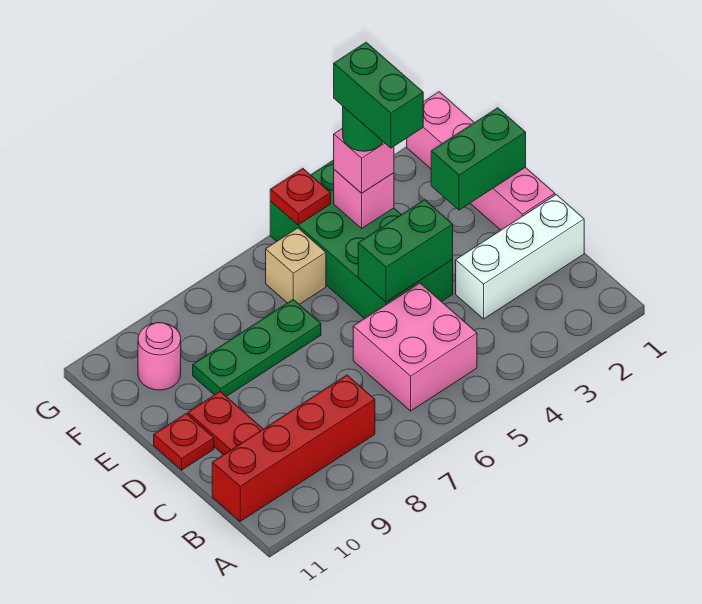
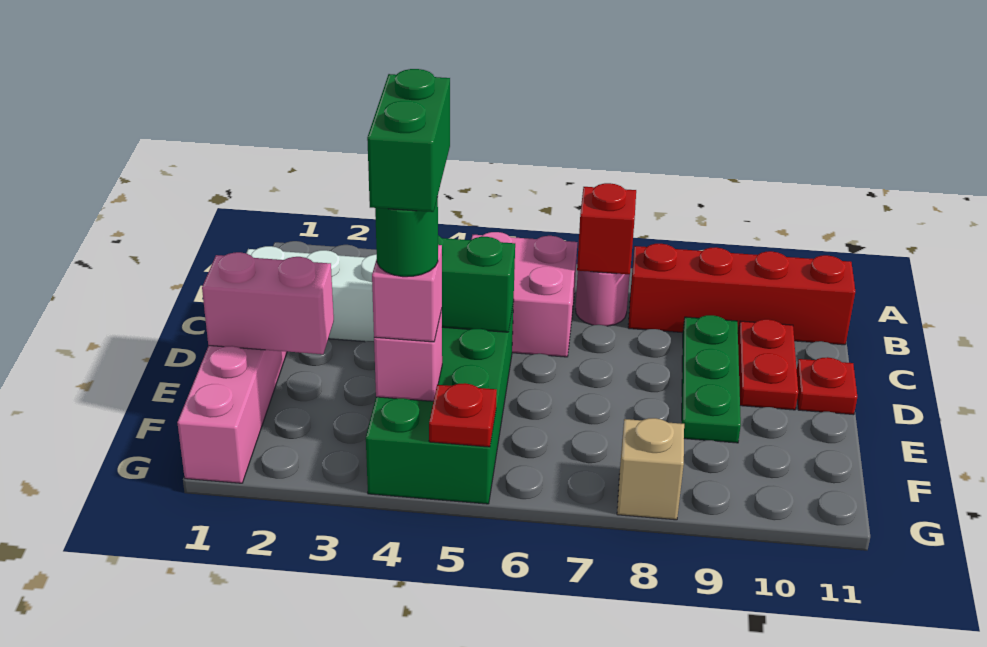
none -> red brick B7 level 2
green brick E1:E2 level 2 -> pink brick E1:E2 level 2
green plate E7:E9 level 1 -> green plate C9:E9 level 1
tan brick F6 level 1 -> tan brick G8 level 1
pink round brick F10 level 1 -> pink round brick B7 level 1

